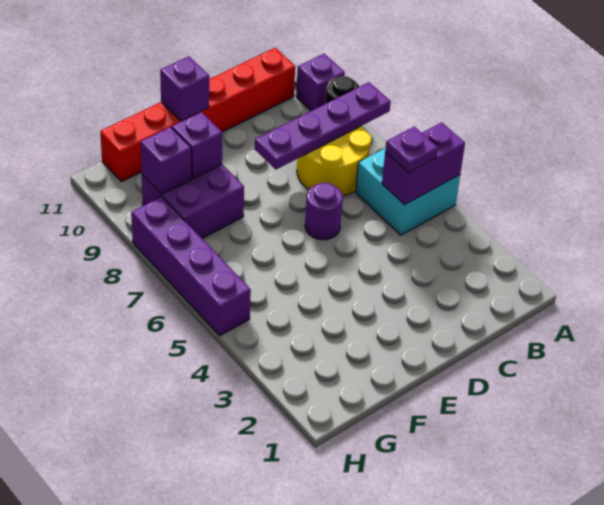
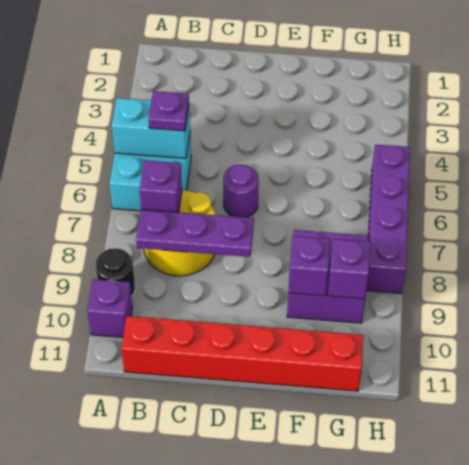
purple brick A5:B5 level 2 -> cyan brick A5:B5 level 2
purple plate A8:D8 level 2 -> purple plate B8:D8 level 2
purple brick E11 level 2 -> purple brick B7 level 2

